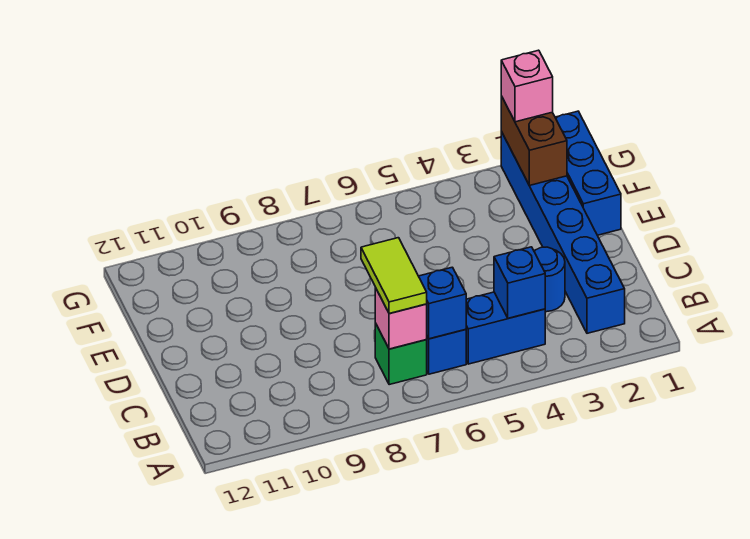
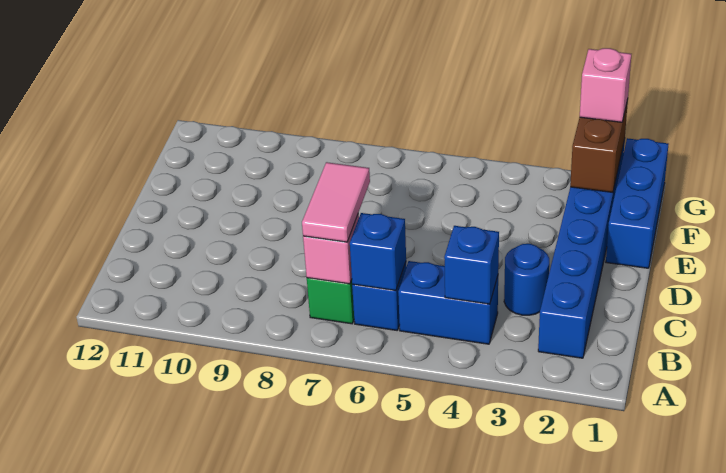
lime tile B7:C7 level 3 -> pink tile B7:C7 level 3

